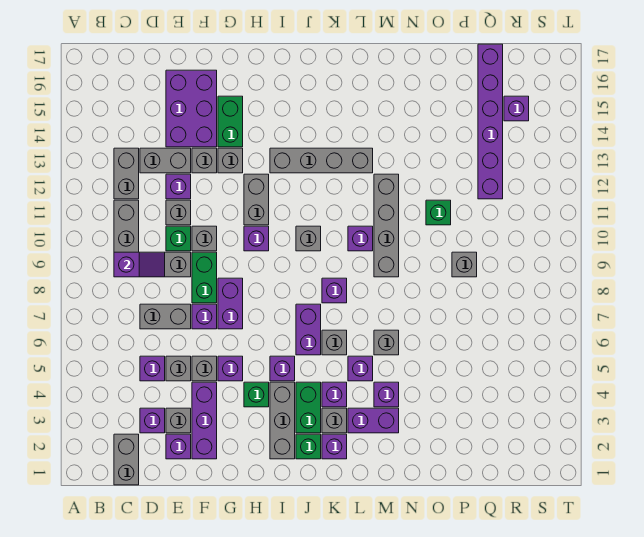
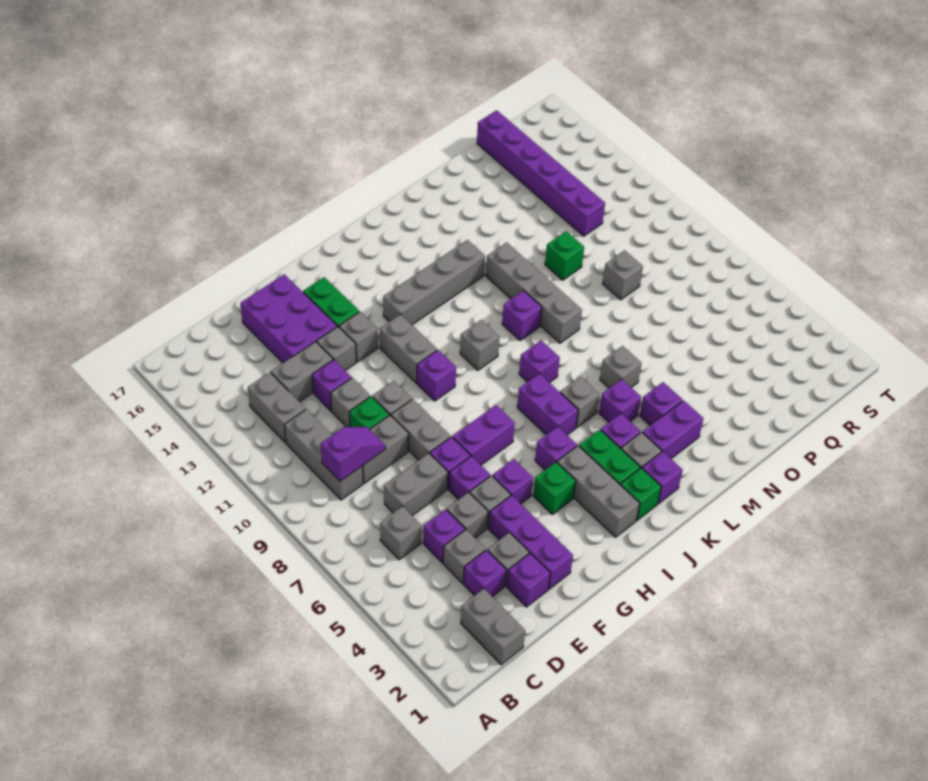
none -> grey brick C6 level 1
none -> grey brick D4 level 1
green brick F8:F9 level 1 -> grey brick F8:F9 level 1
purple brick G7:G8 level 1 -> purple brick G7:H7 level 1
purple brick R15 level 1 -> purple brick F6 level 1

